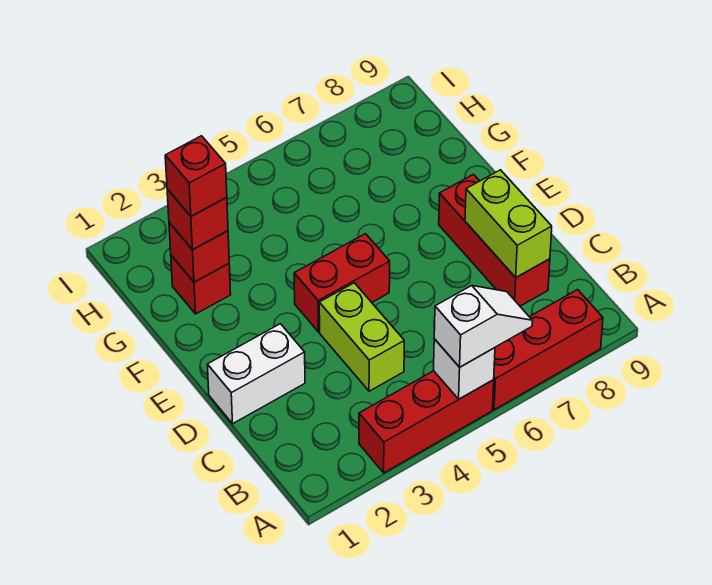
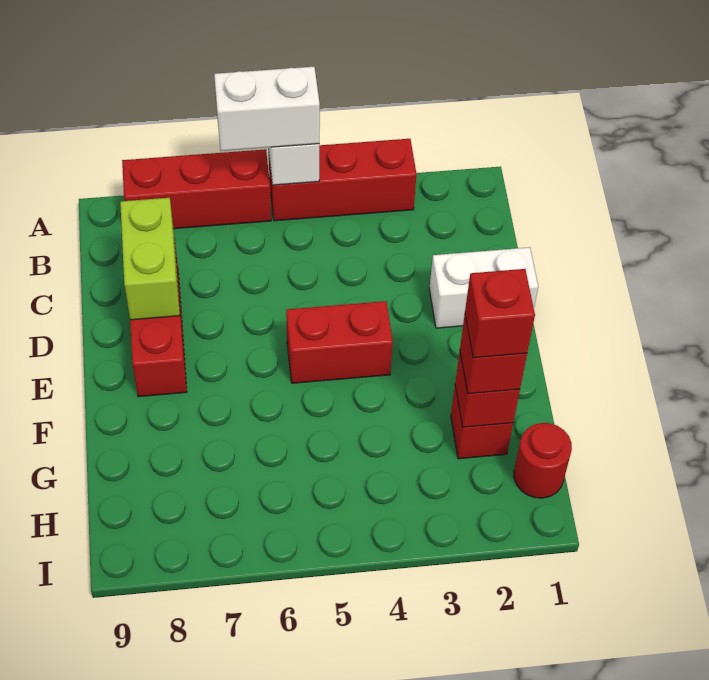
white slope A5:A6 level 3 top 5 -> white brick A5:A6 level 3
lime brick C4:D4 level 1 -> none
none -> red round brick H1 level 1

